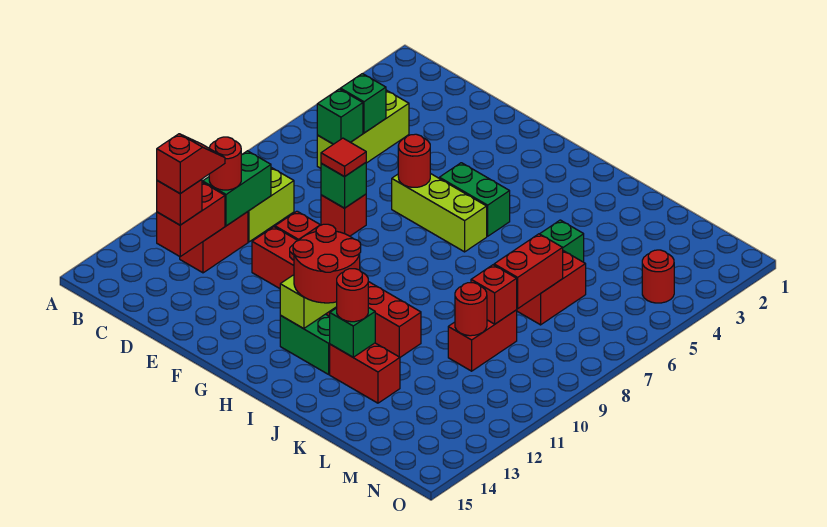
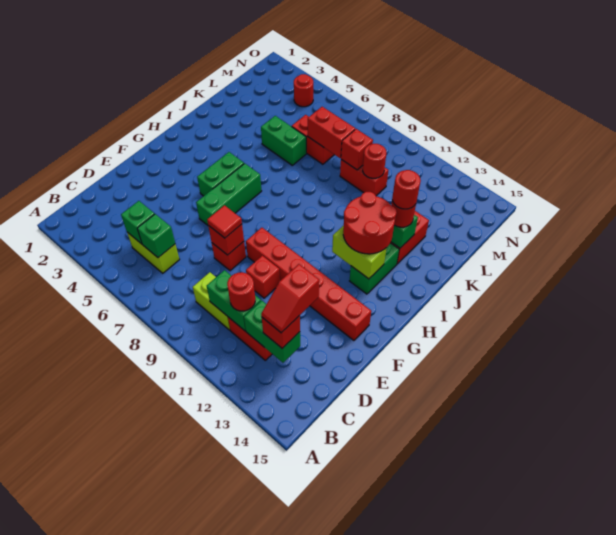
lime brick C4:C6 level 1 -> lime brick C5:C6 level 1
red brick C12:C13 level 2 -> green brick C12:C13 level 2
red slope C12:C13 level 4 top 13 -> red slope C13:D13 level 4 top D
green brick E8 level 2 -> red brick E8 level 2
red brick E11:J11 level 1 -> red brick F9:F14 level 1
lime brick F6:H6 level 1 -> green brick F6:H6 level 1
red round brick F6 level 2 -> red round brick J13 level 4

